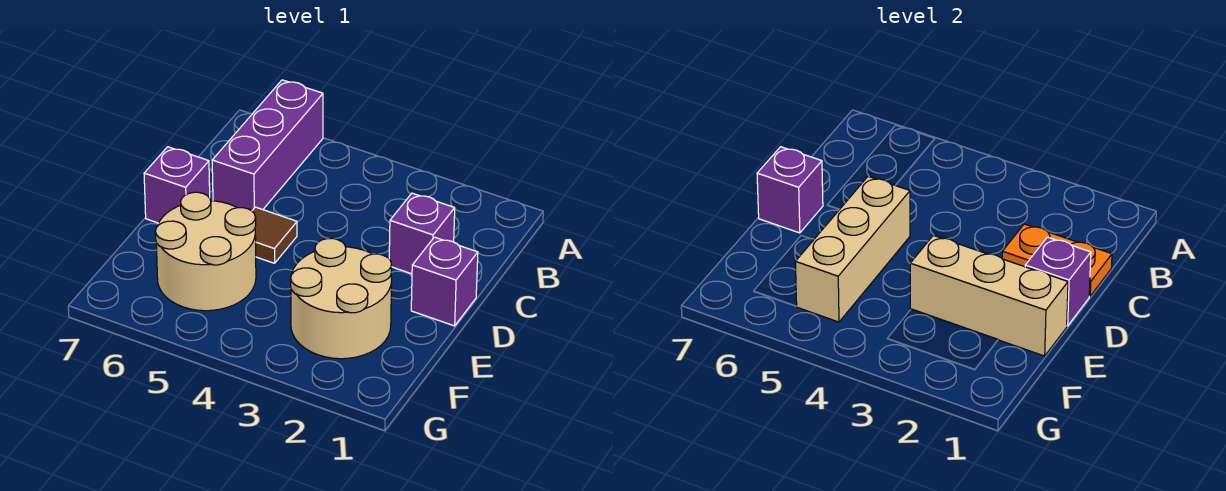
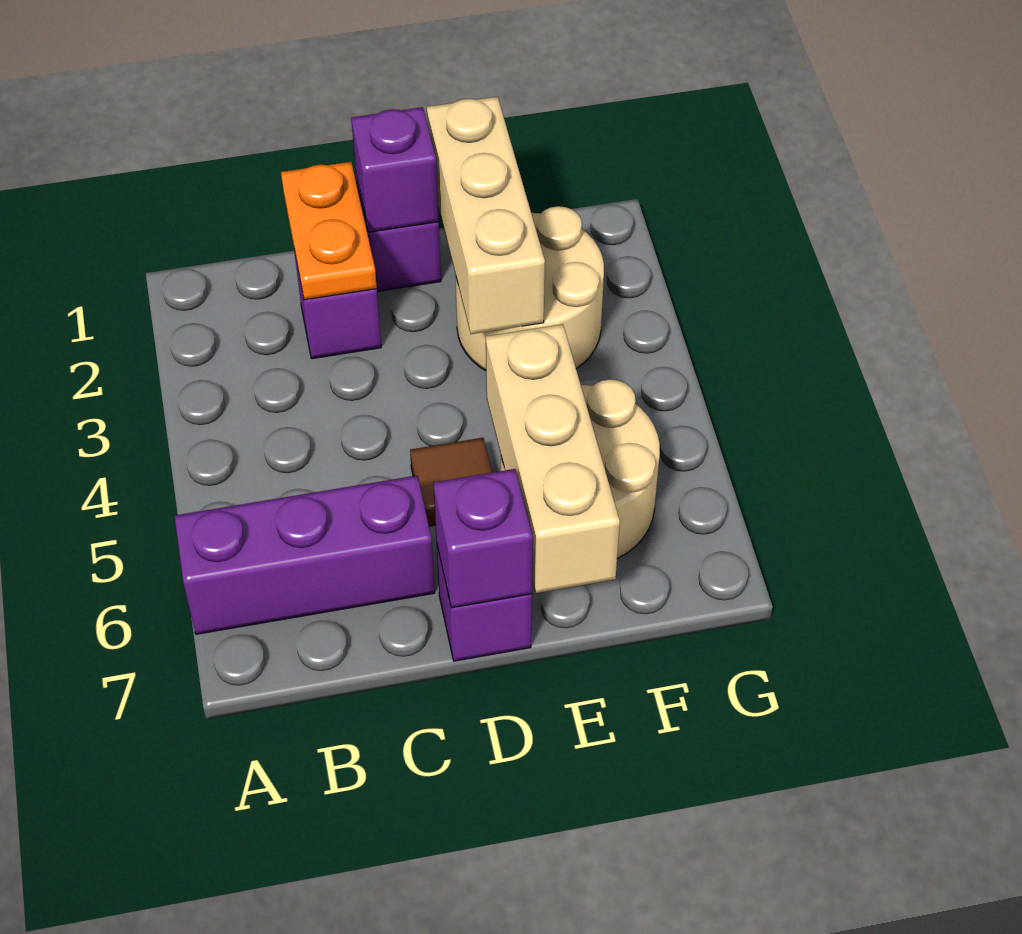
tan brick D5:F5 level 2 -> tan brick E5:E7 level 2

